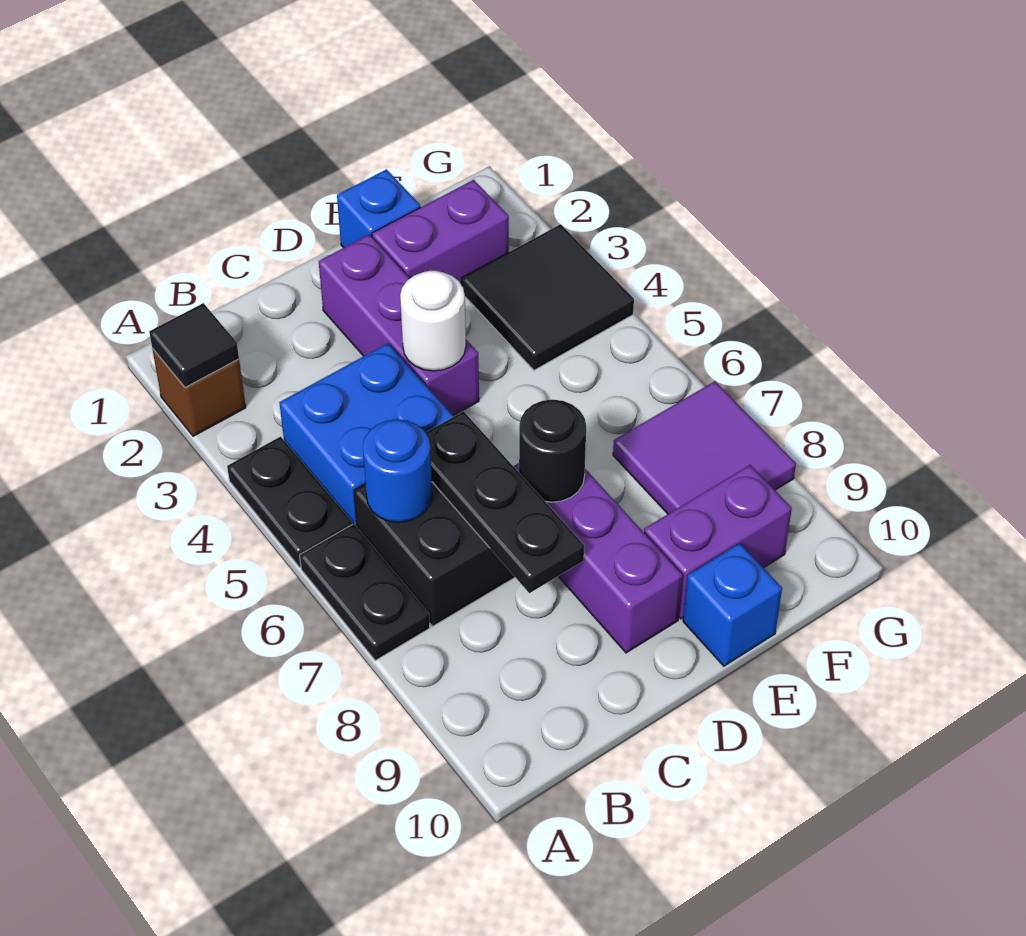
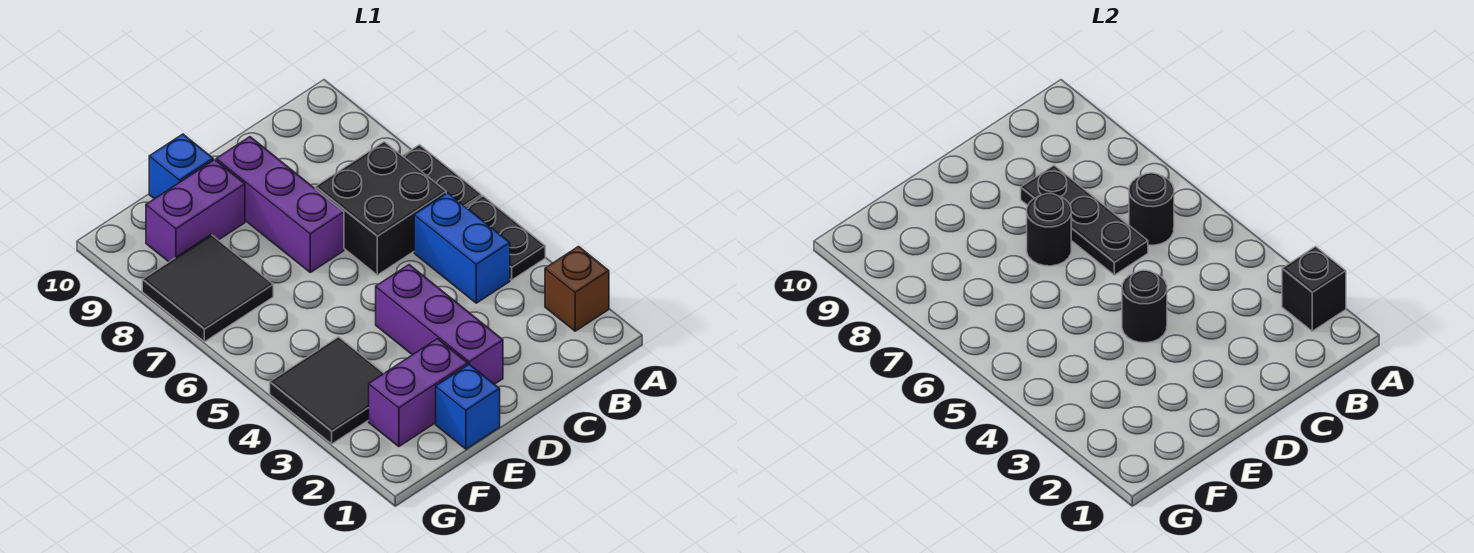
black tile A2 level 2 -> black brick A2 level 2
blue brick B4:C5 level 1 -> blue brick B4:B5 level 1
blue round brick B6 level 2 -> black round brick B6 level 2
white round brick D4 level 2 -> black round brick D4 level 2
purple tile F7:G8 level 1 -> black tile F7:G8 level 1

